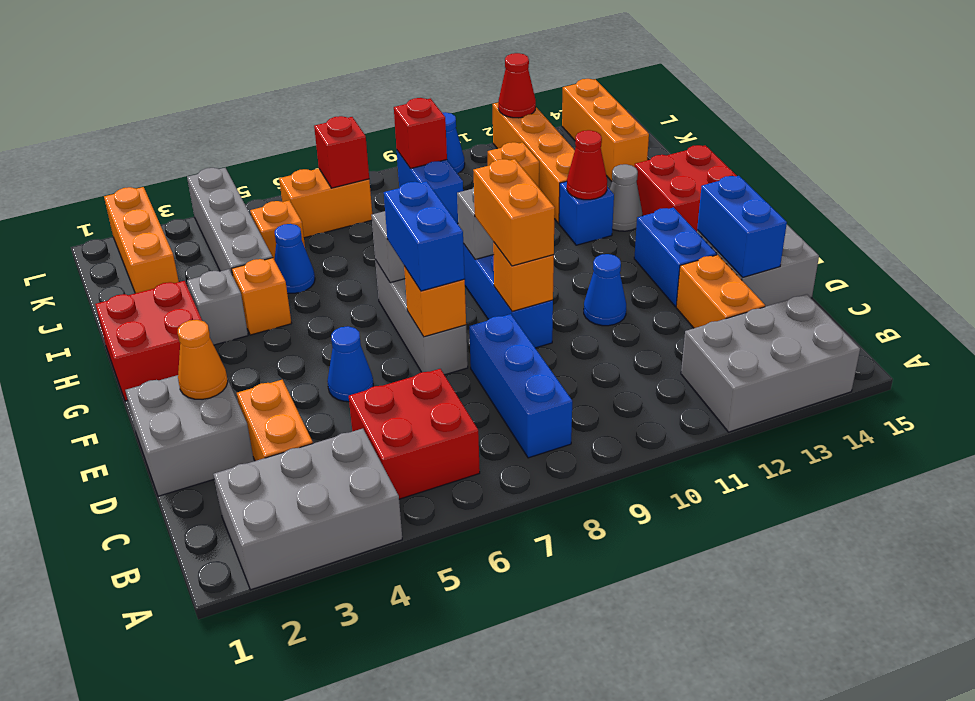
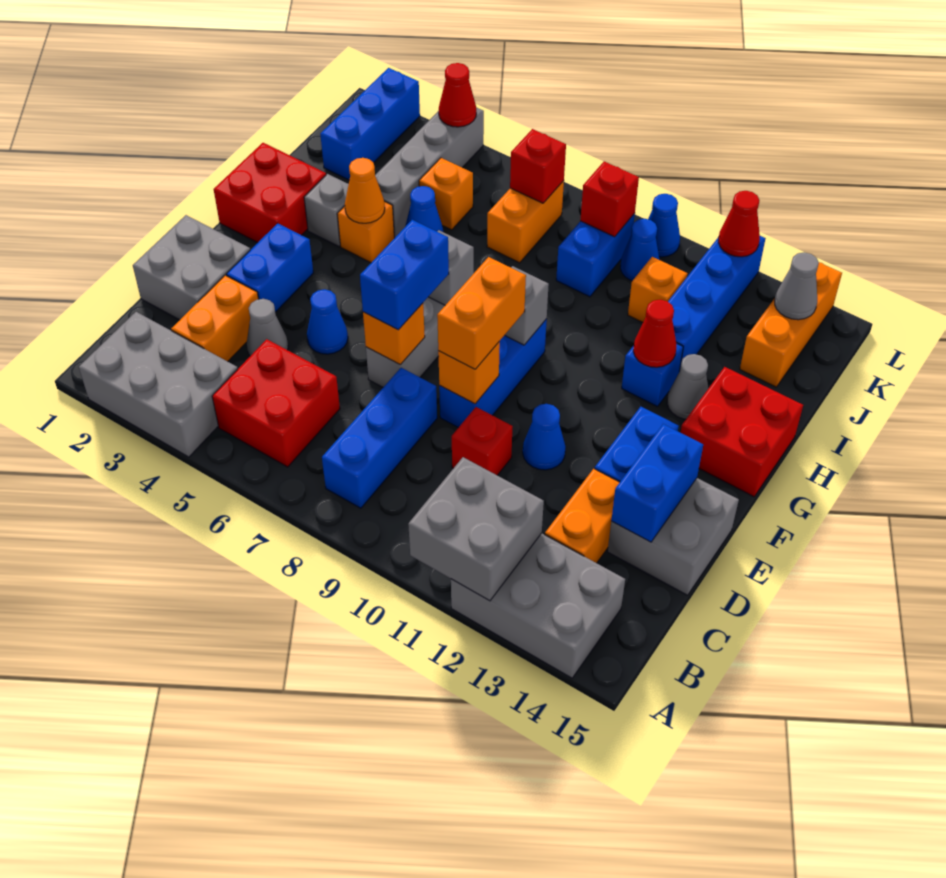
none -> grey brick A11:B12 level 2
none -> grey cone D4 level 1
none -> red brick D10 level 1
orange cone E2 level 2 -> orange cone H4 level 2
none -> blue brick E3:F3 level 1
orange brick I12:L12 level 1 -> blue brick I12:L12 level 1
orange brick J2:L2 level 1 -> blue brick J2:L2 level 1
orange brick K6:K7 level 1 -> orange brick J7:K7 level 1
none -> blue cone K10 level 1
none -> grey cone K14 level 2
none -> red cone L4 level 2

